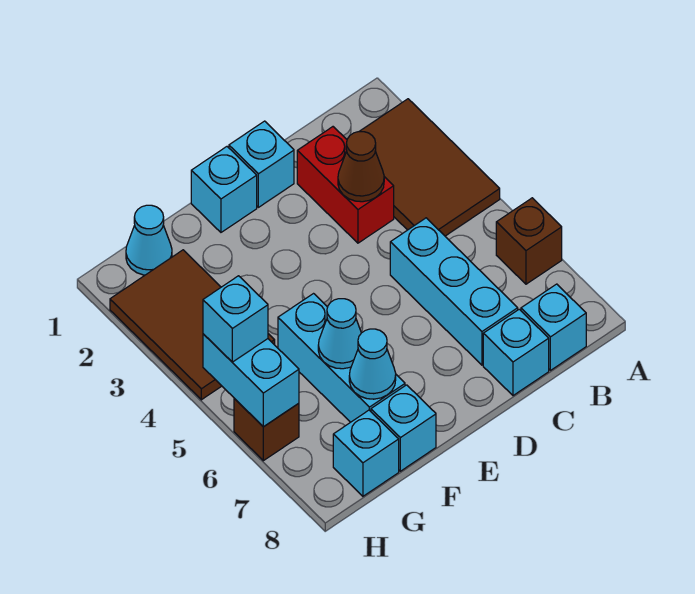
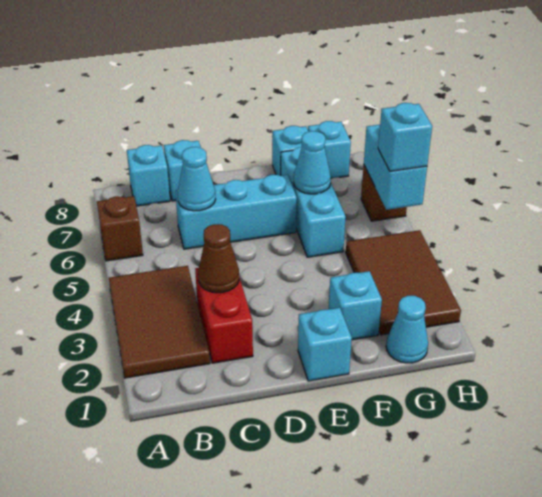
cyan brick C5:C7 level 1 -> cyan brick C6:E6 level 1
cyan brick D1 level 1 -> cyan brick F2 level 1
cyan cone F7 level 2 -> cyan cone C6 level 2

